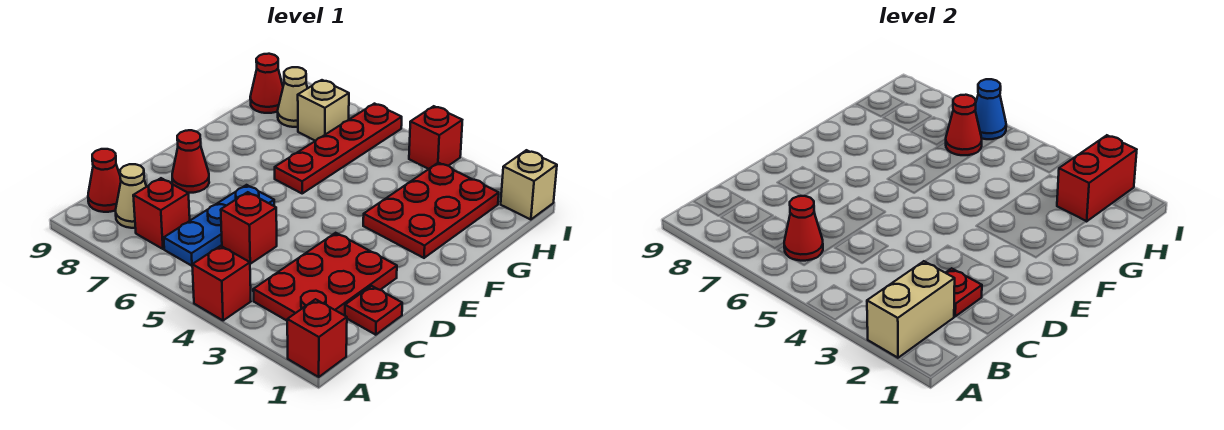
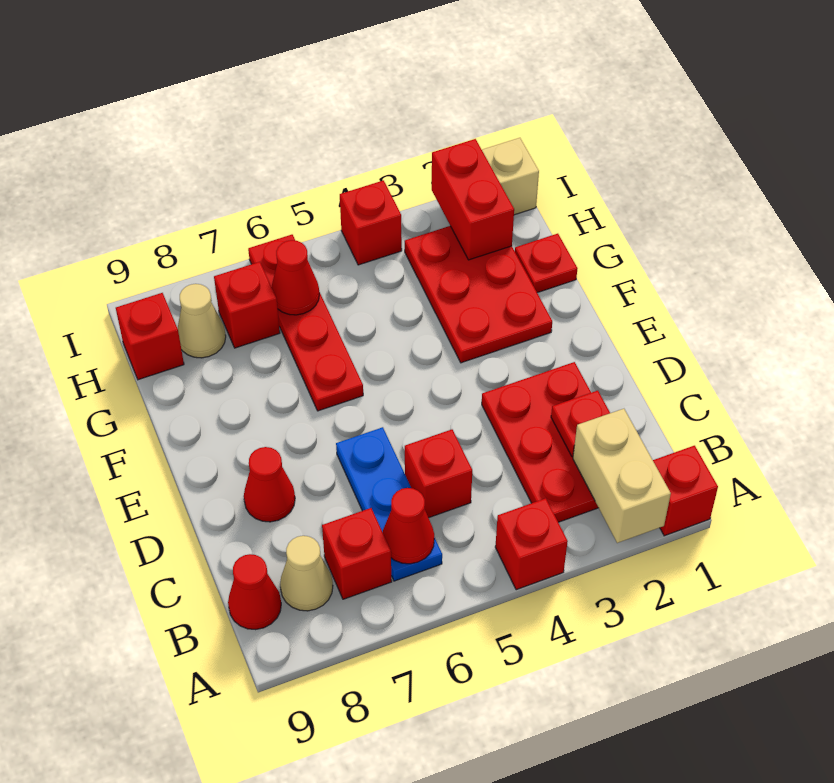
red plate C1 level 1 -> red plate G1 level 1
tan brick H7 level 1 -> red brick H7 level 1
red cone H9 level 1 -> red brick H9 level 1
blue cone I6 level 2 -> none

